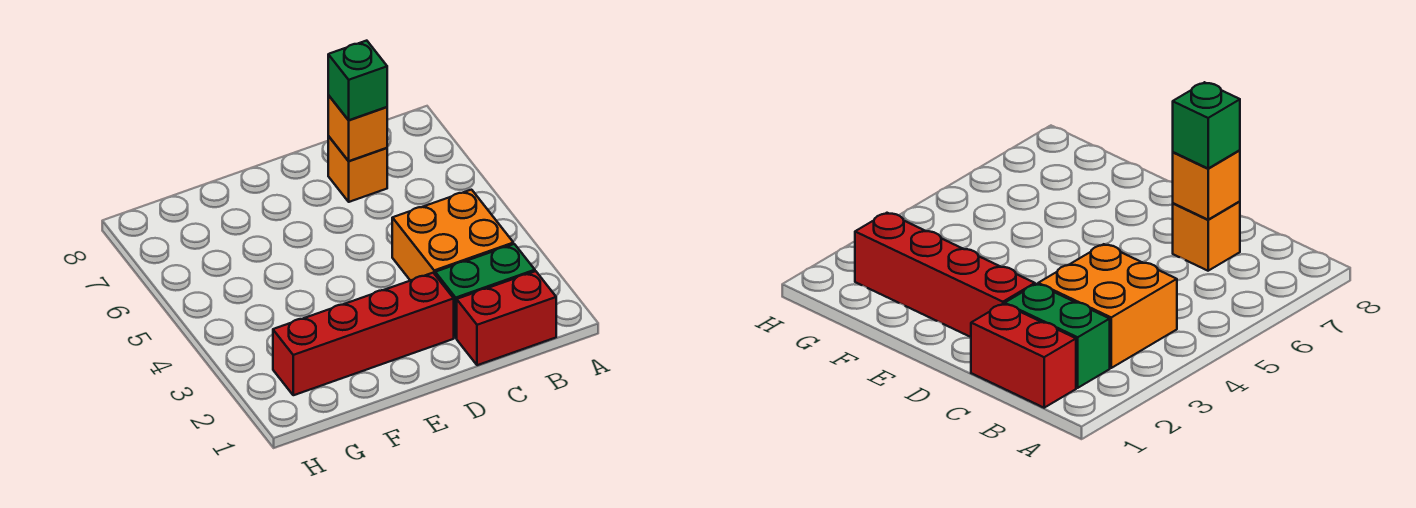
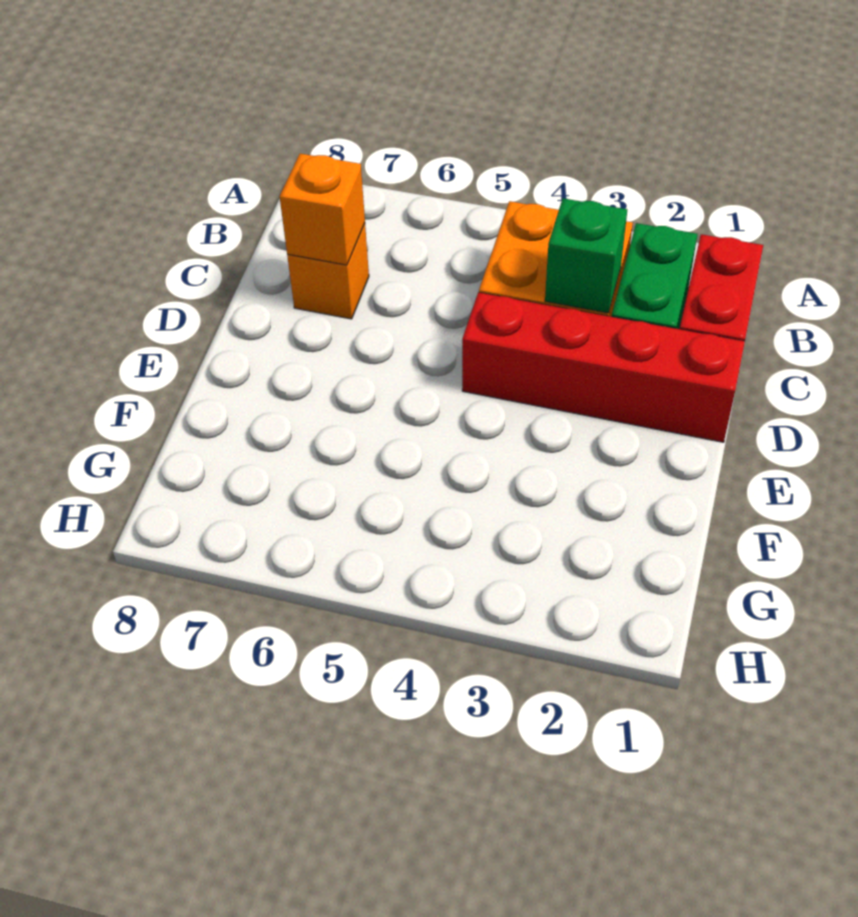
green brick C7 level 3 -> green brick C3 level 2
red brick D2:G2 level 1 -> red brick D1:D4 level 1

